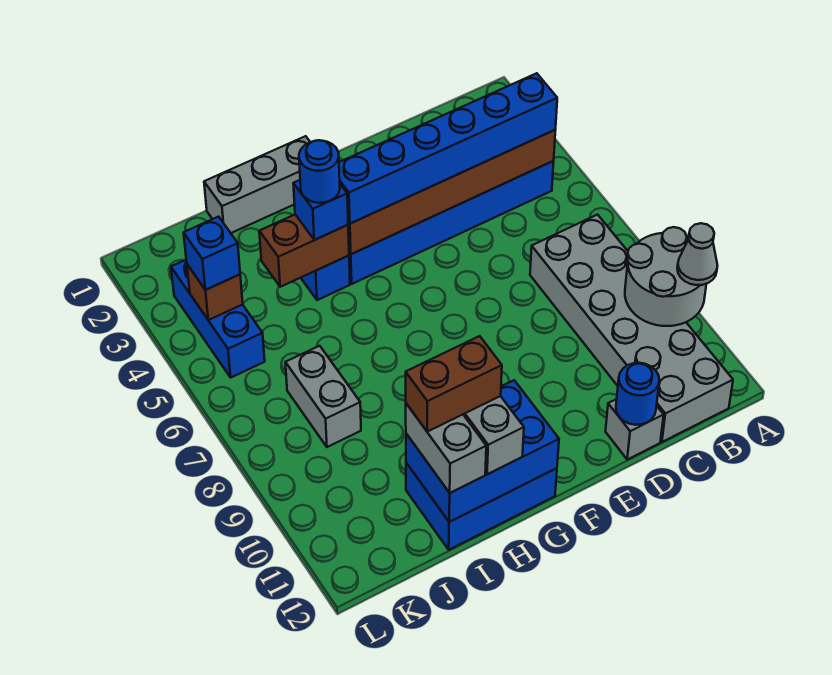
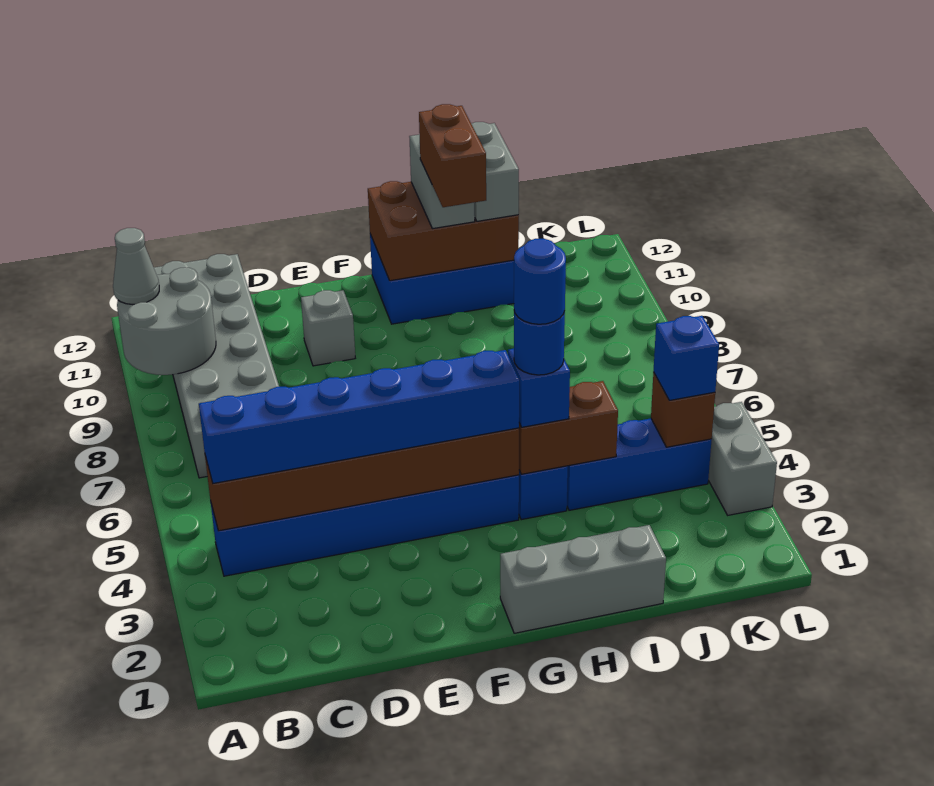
grey brick D12 level 1 -> grey brick E10 level 1
blue round brick D12 level 2 -> blue round brick H4 level 5
blue brick G11:I12 level 2 -> brown brick G11:I12 level 2
brown brick H11:I11 level 4 -> brown brick H10:H11 level 4
grey brick J7:J8 level 1 -> grey brick L3:L4 level 1
blue brick K3:K5 level 1 -> blue brick I4:K4 level 1

